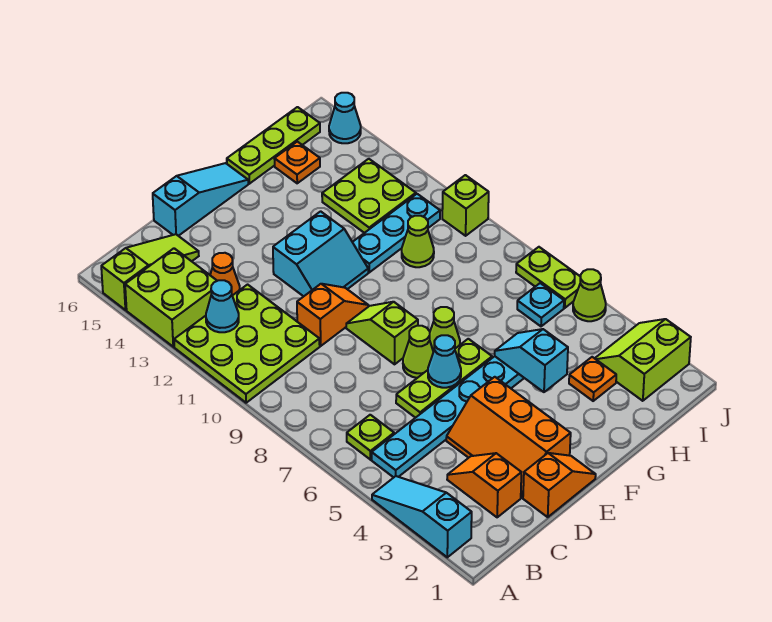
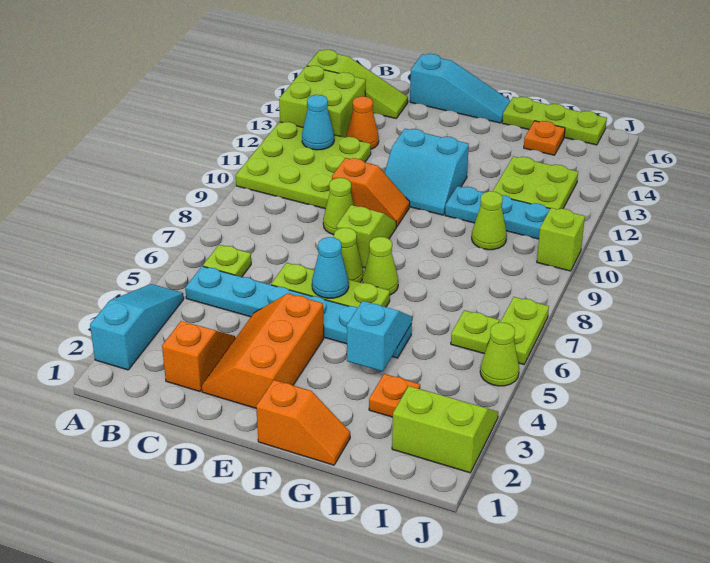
orange slope D1:E1 level 1 top D -> orange slope F1:G1 level 1 top F
none -> lime cone D9 level 1
cyan plate I6 level 1 -> lime plate I6 level 1
cyan cone J15 level 1 -> none

